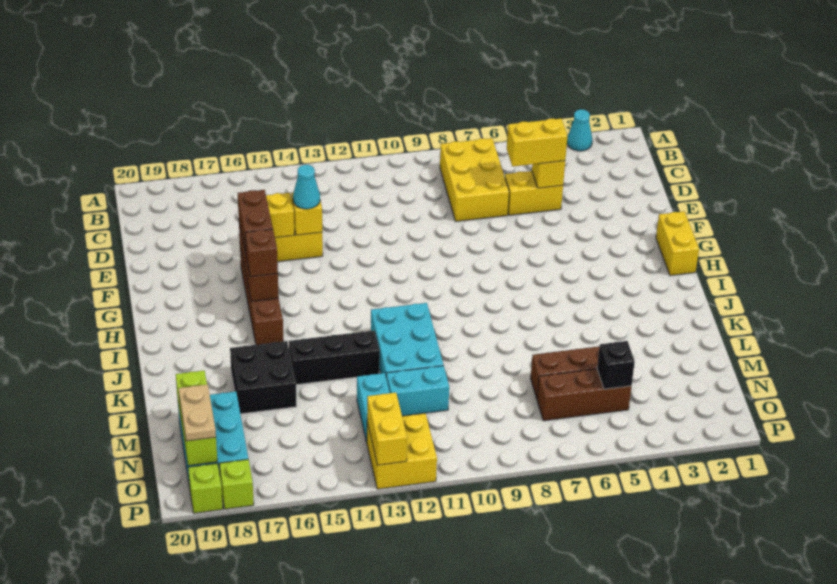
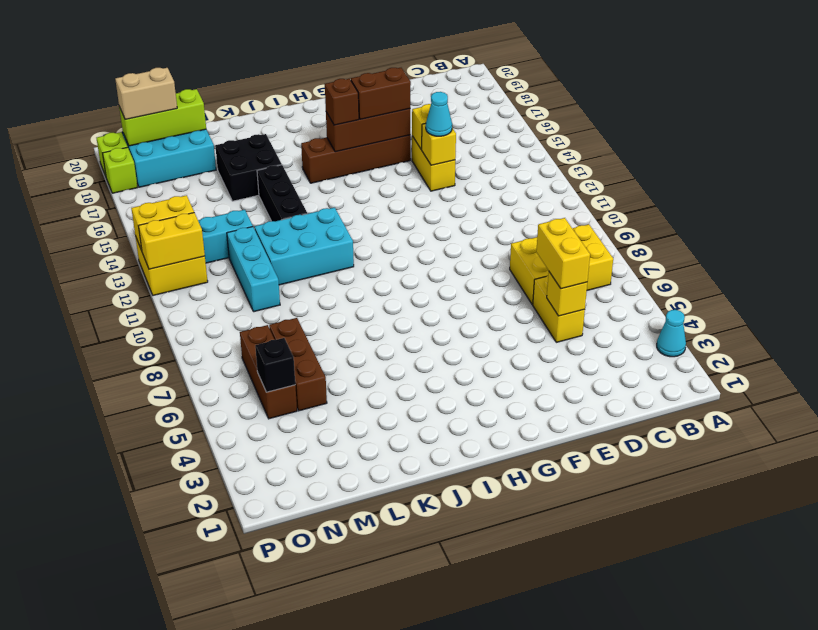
yellow brick G1:H1 level 1 -> yellow brick O12:P12 level 2
cyan brick M11:M12 level 1 -> cyan brick M10:M12 level 1
tan plate N19:O19 level 3 -> tan brick N19:O19 level 3

